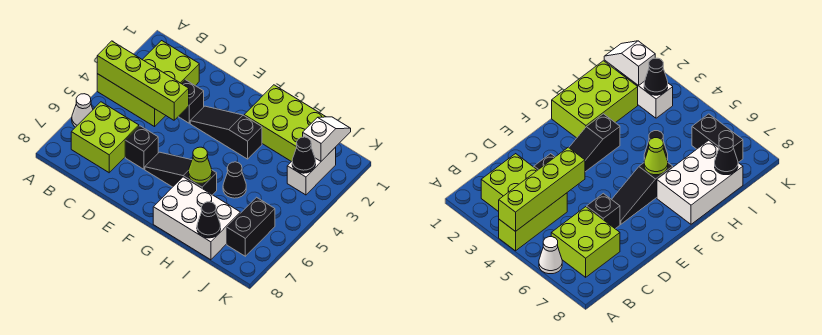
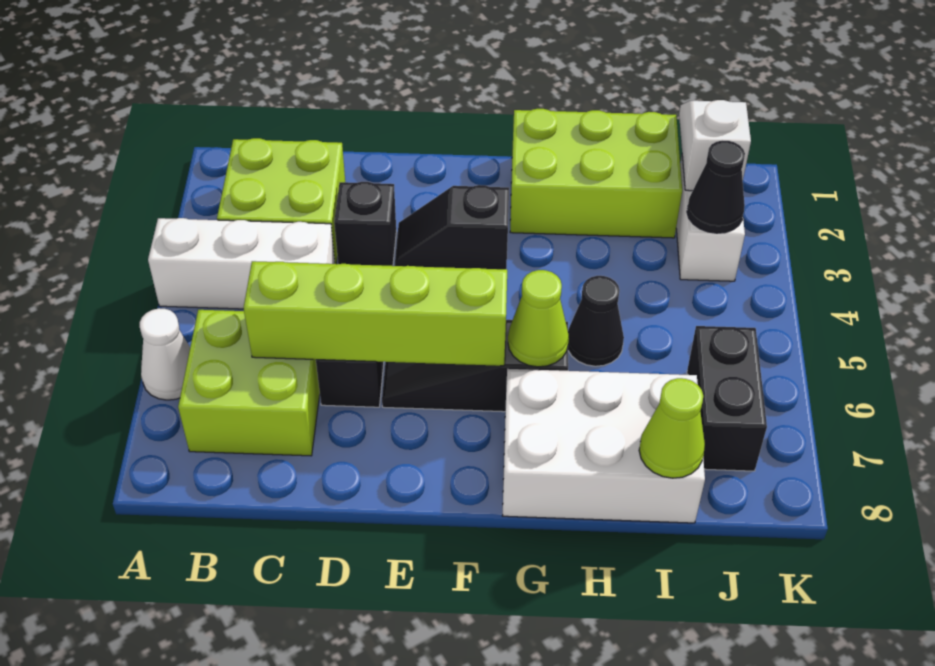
lime brick A4:C4 level 1 -> white brick A4:C4 level 1
lime brick A4:D4 level 2 -> lime brick C6:F6 level 2
black slope E3:G3 level 1 top G -> black slope E3:F3 level 1 top F
black cone I8 level 2 -> lime cone I8 level 2

